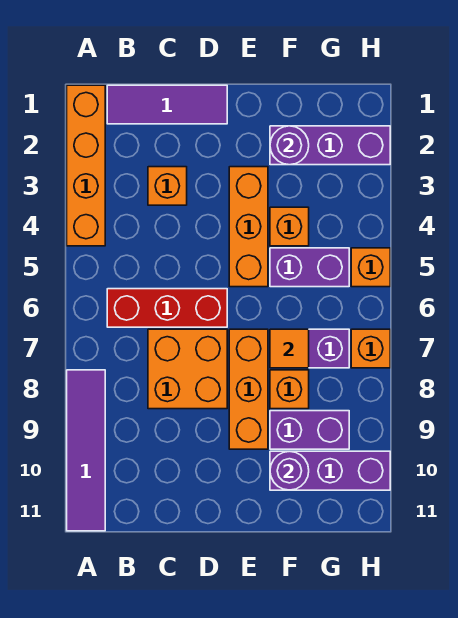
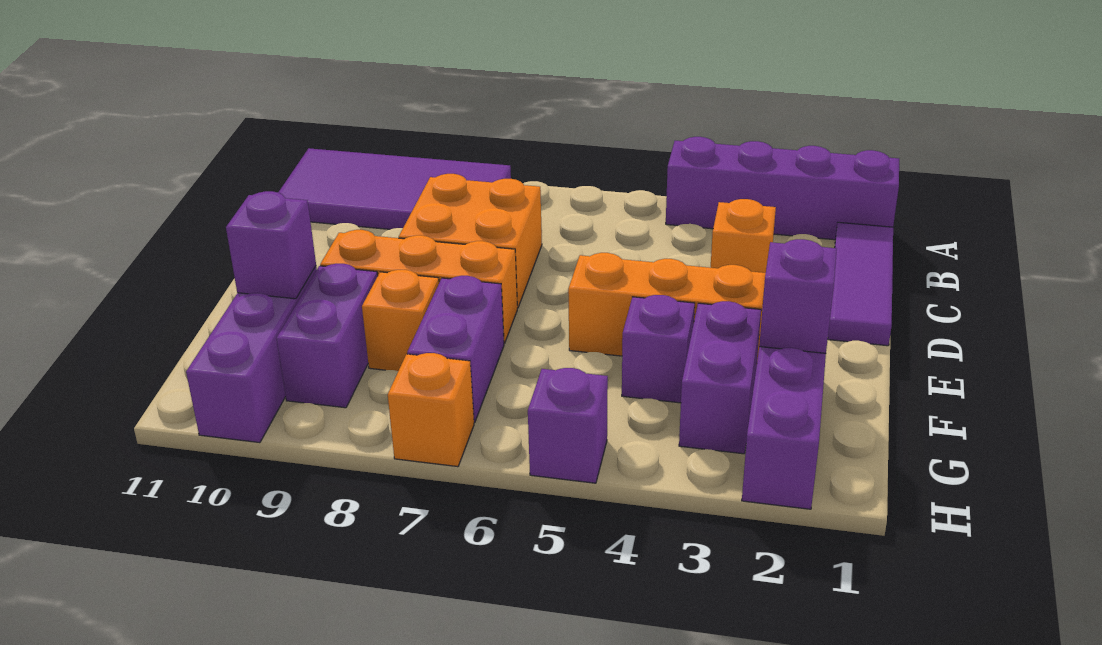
orange brick A1:A4 level 1 -> purple brick A1:A4 level 1
purple tile A8:A11 level 1 -> purple tile A8:B11 level 1
red brick B6:D6 level 1 -> none
purple round brick F2 level 2 -> purple brick F2 level 2
orange brick F4 level 1 -> purple brick F4 level 1
purple brick F5:G5 level 1 -> purple brick F3:G3 level 1
orange tile F7 level 2 -> none
purple round brick F10 level 2 -> purple brick F10 level 2
orange brick H5 level 1 -> purple brick H5 level 1

